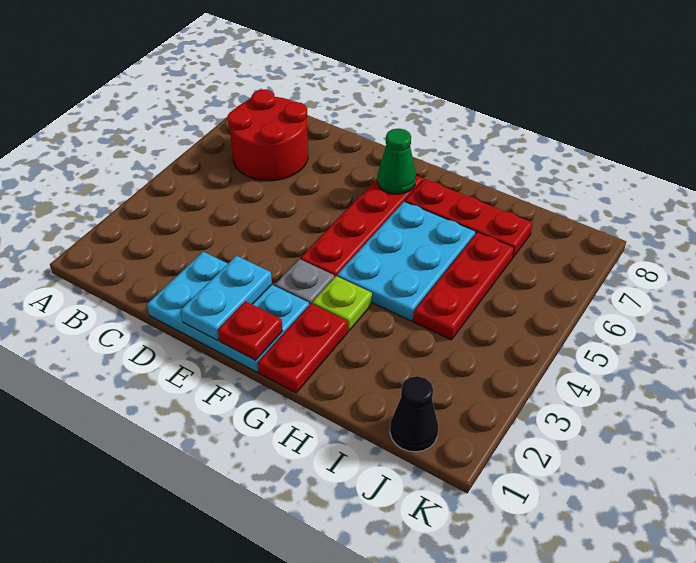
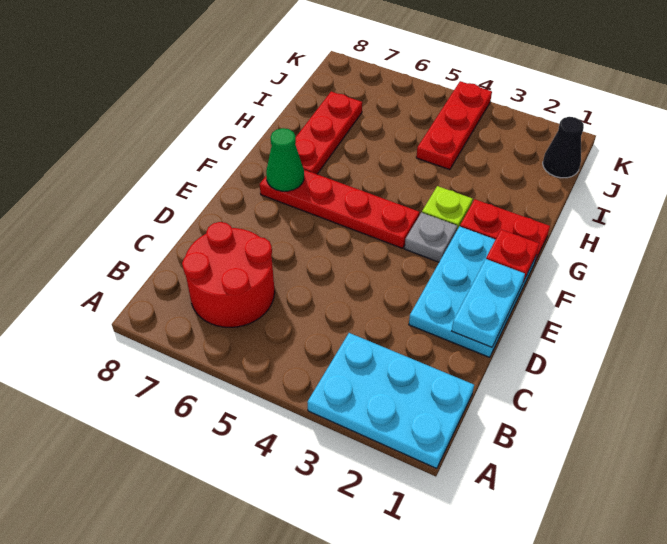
cyan plate E1:E2 level 2 -> cyan plate D1:E1 level 2
cyan plate G4:H6 level 1 -> cyan plate A1:B3 level 1
red plate I4:I6 level 1 -> red plate I4:K4 level 1

